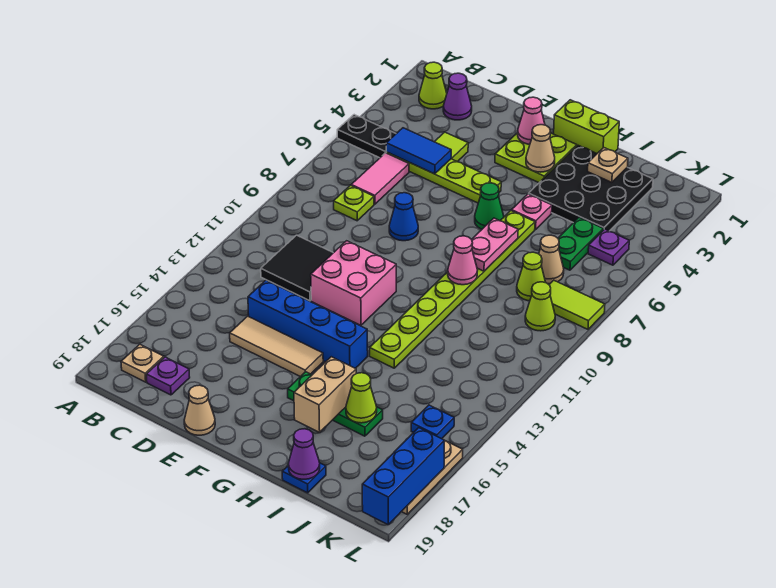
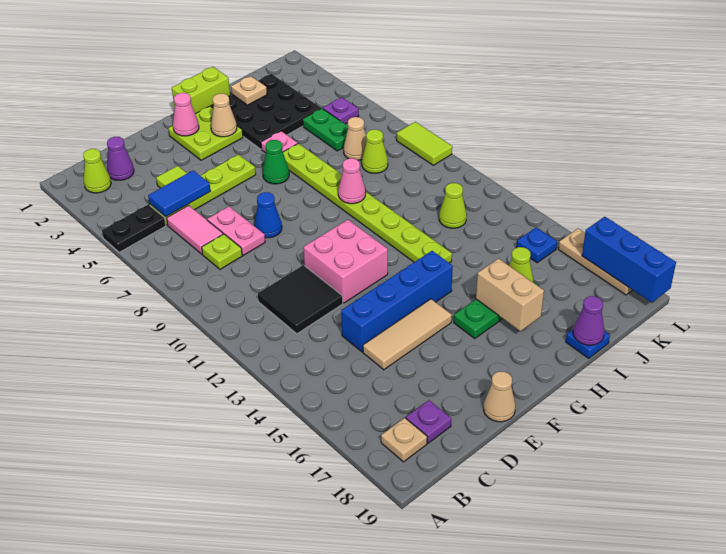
pink plate H7:H8 level 2 -> pink plate D7:D8 level 1
lime tile K8:L8 level 1 -> lime tile L8:L9 level 1
lime cone K9 level 1 -> lime cone J12 level 1

